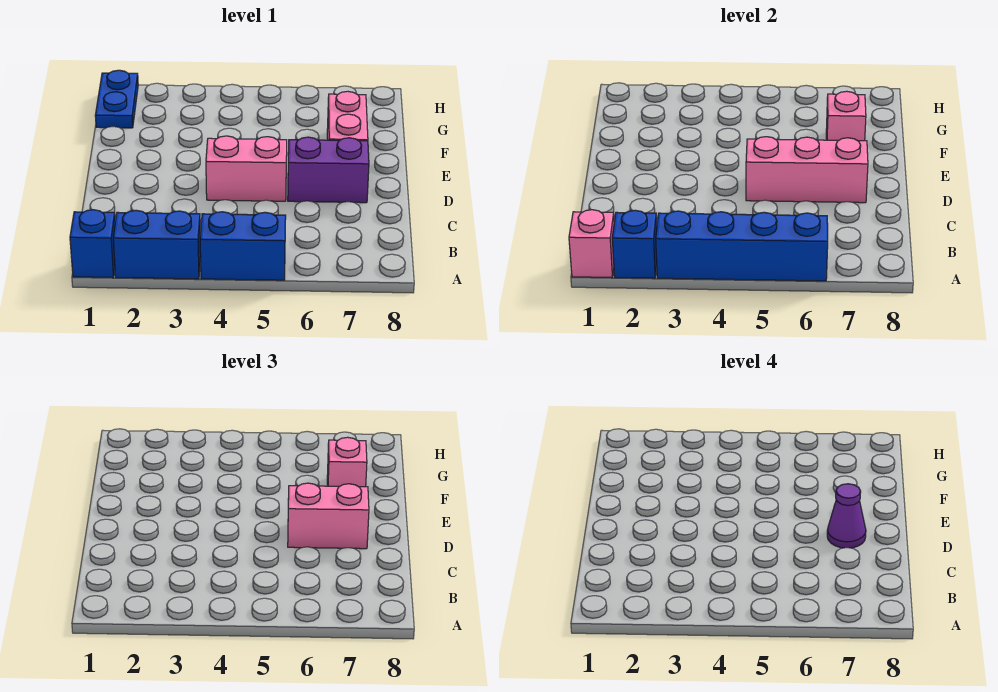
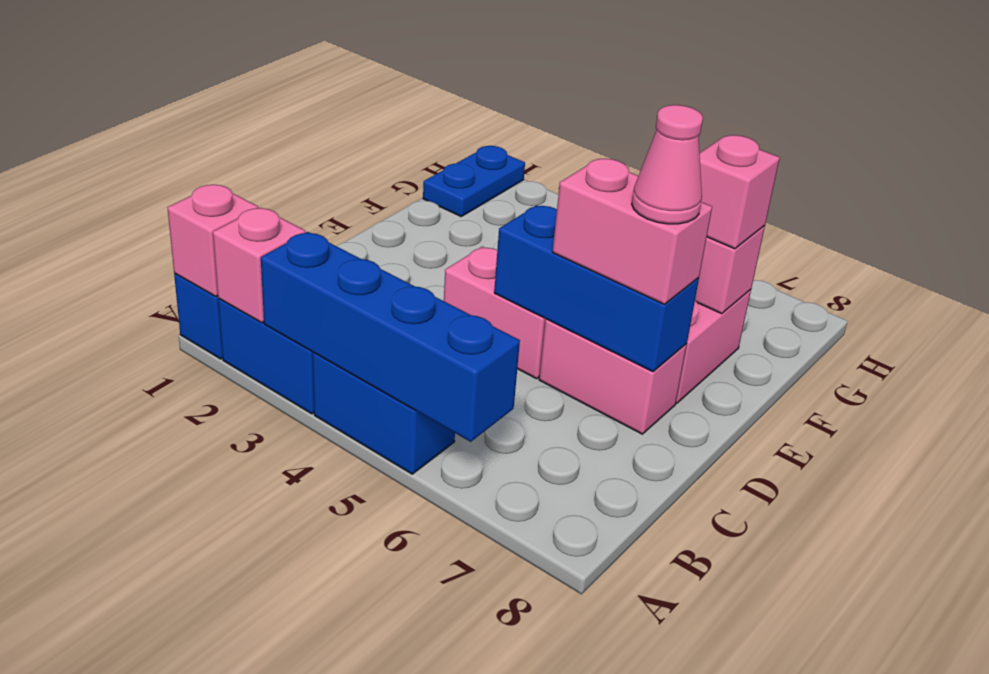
blue brick A2 level 2 -> pink brick A2 level 2
pink brick D5:D7 level 2 -> blue brick D5:D7 level 2
purple brick D6:D7 level 1 -> pink brick D6:D7 level 1
purple cone D7 level 4 -> pink cone D7 level 4

